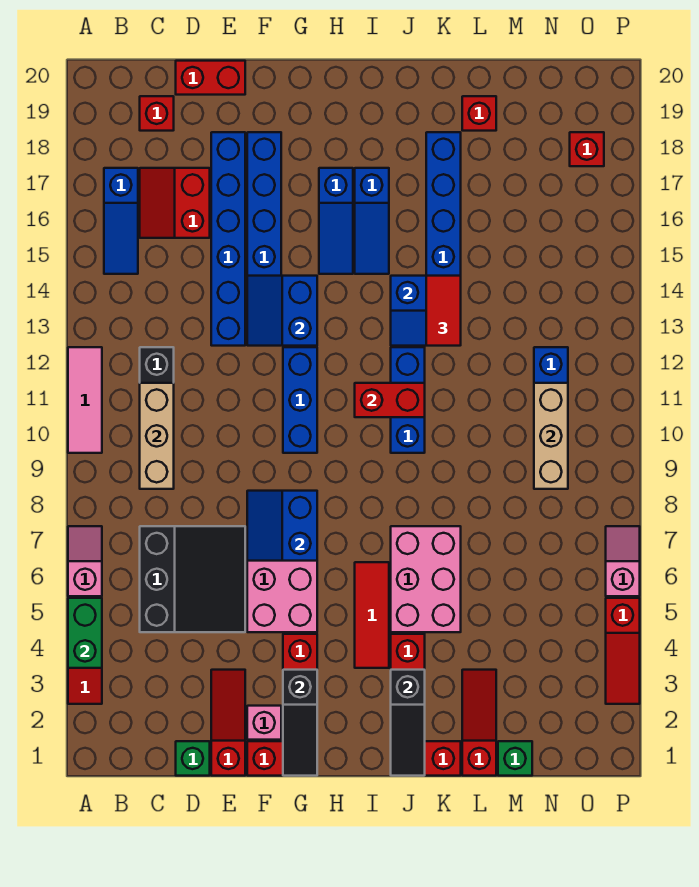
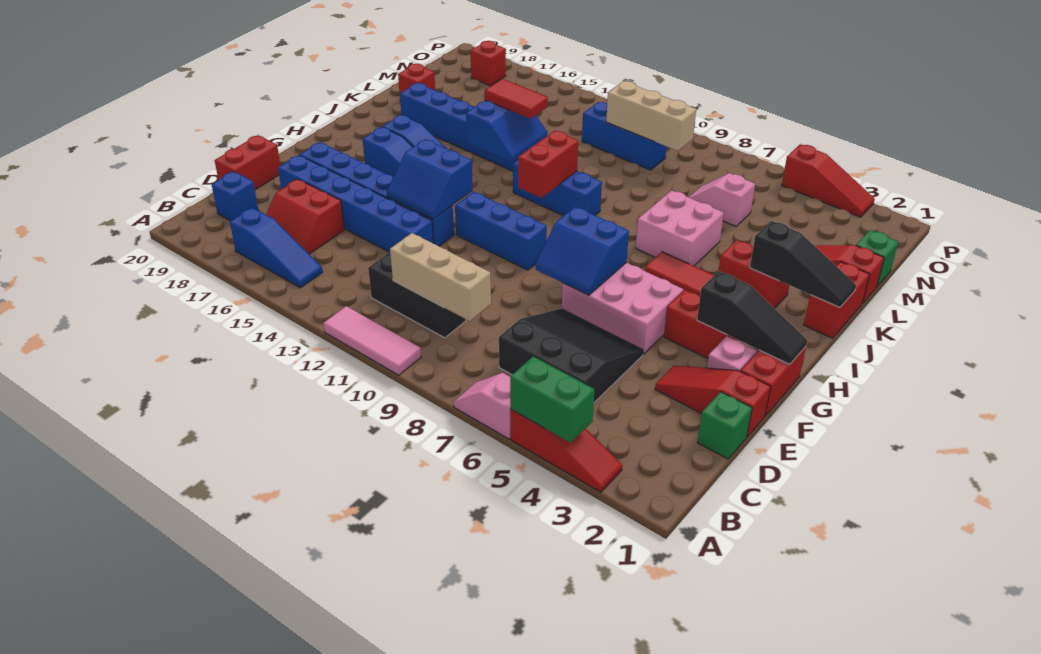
red brick C19 level 1 -> blue brick C19 level 1
pink brick J5:K7 level 1 -> pink brick J6:K7 level 1
pink slope P6:P7 level 1 top 6 -> pink slope M6:M7 level 1 top 6

